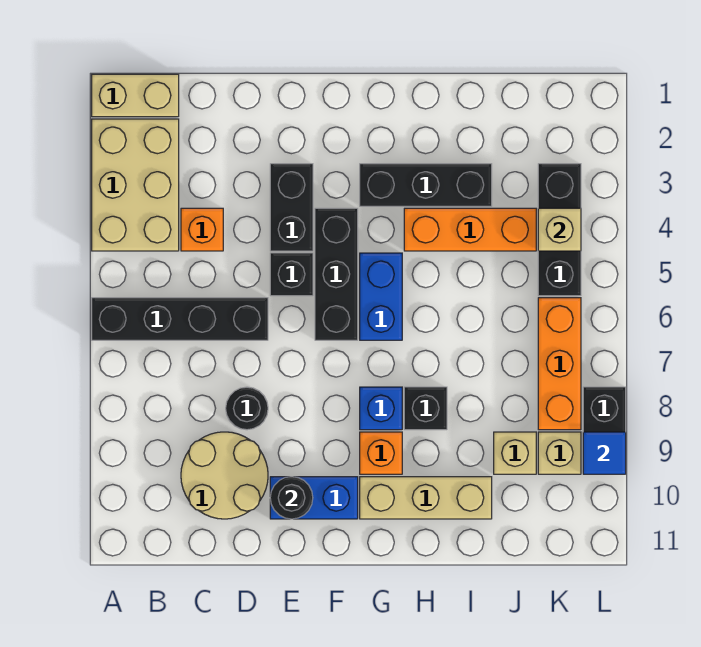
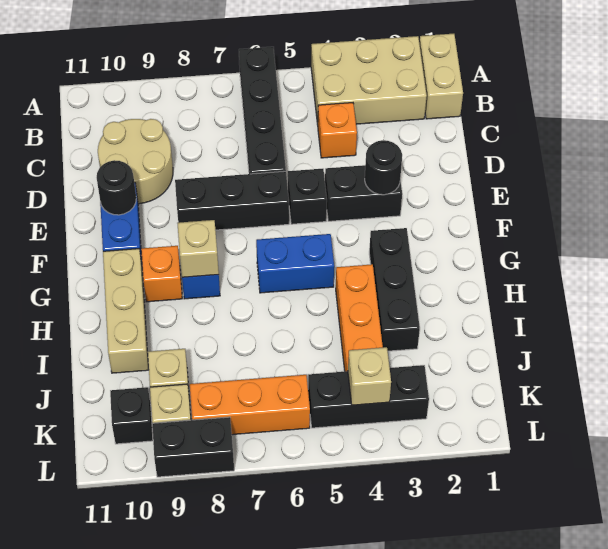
black round brick D8 level 1 -> black round brick E3 level 2
black brick F4:F6 level 1 -> black brick E6:E8 level 1
none -> tan brick G8 level 2
black brick H8 level 1 -> black brick K10 level 1
blue tile L9 level 2 -> none

